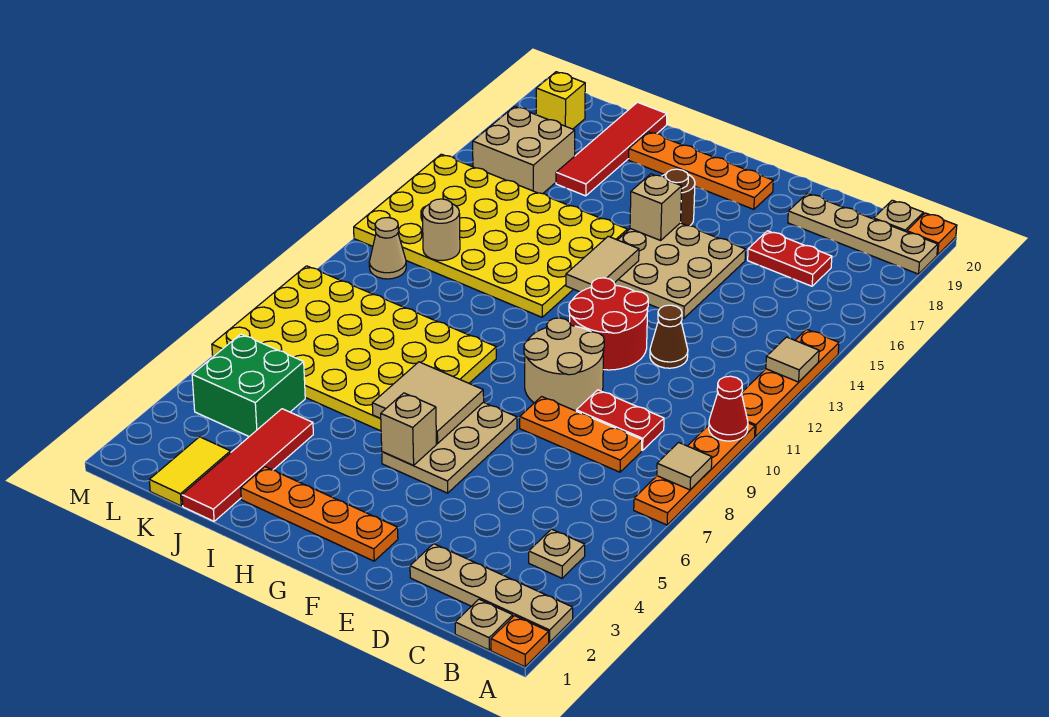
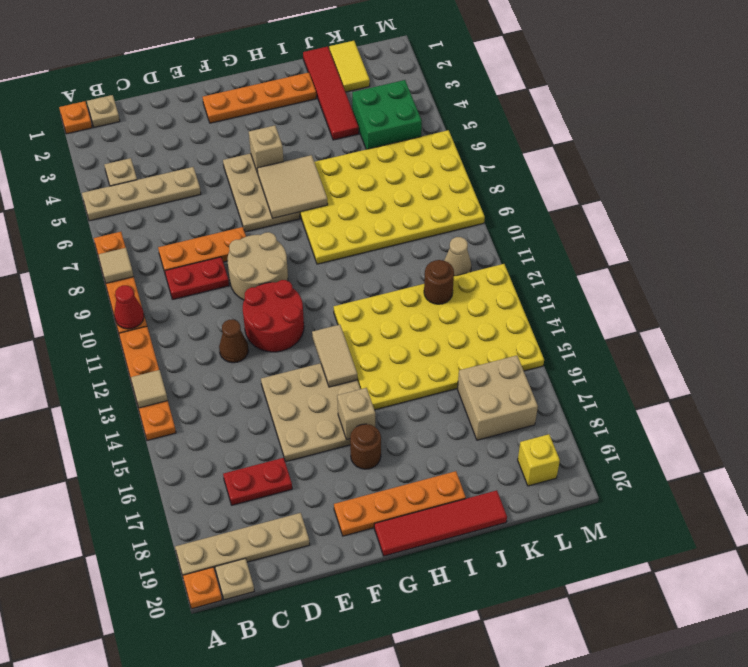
tan plate A2:D2 level 1 -> tan plate A5:D5 level 1
red tile J17:J20 level 1 -> red tile G20:J20 level 1
tan round brick K12 level 2 -> brown round brick K12 level 2

